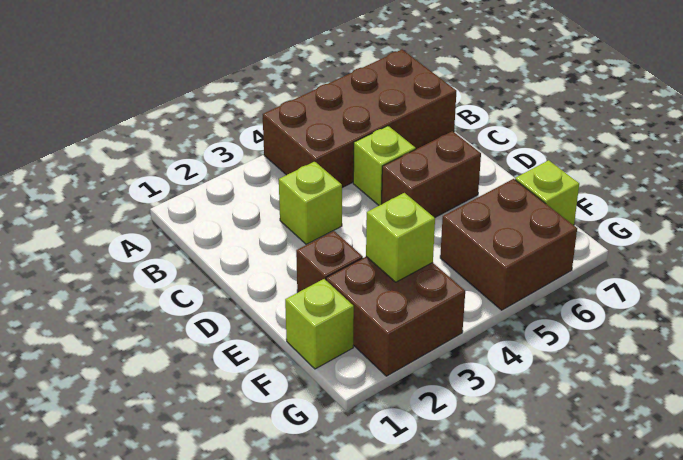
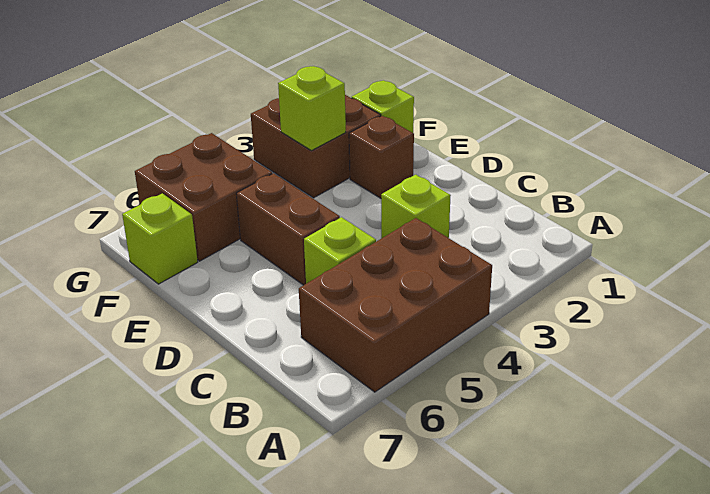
brown brick A4:B7 level 1 -> brown brick A4:B6 level 1
brown brick D5:D6 level 1 -> brown brick D5:E5 level 1

